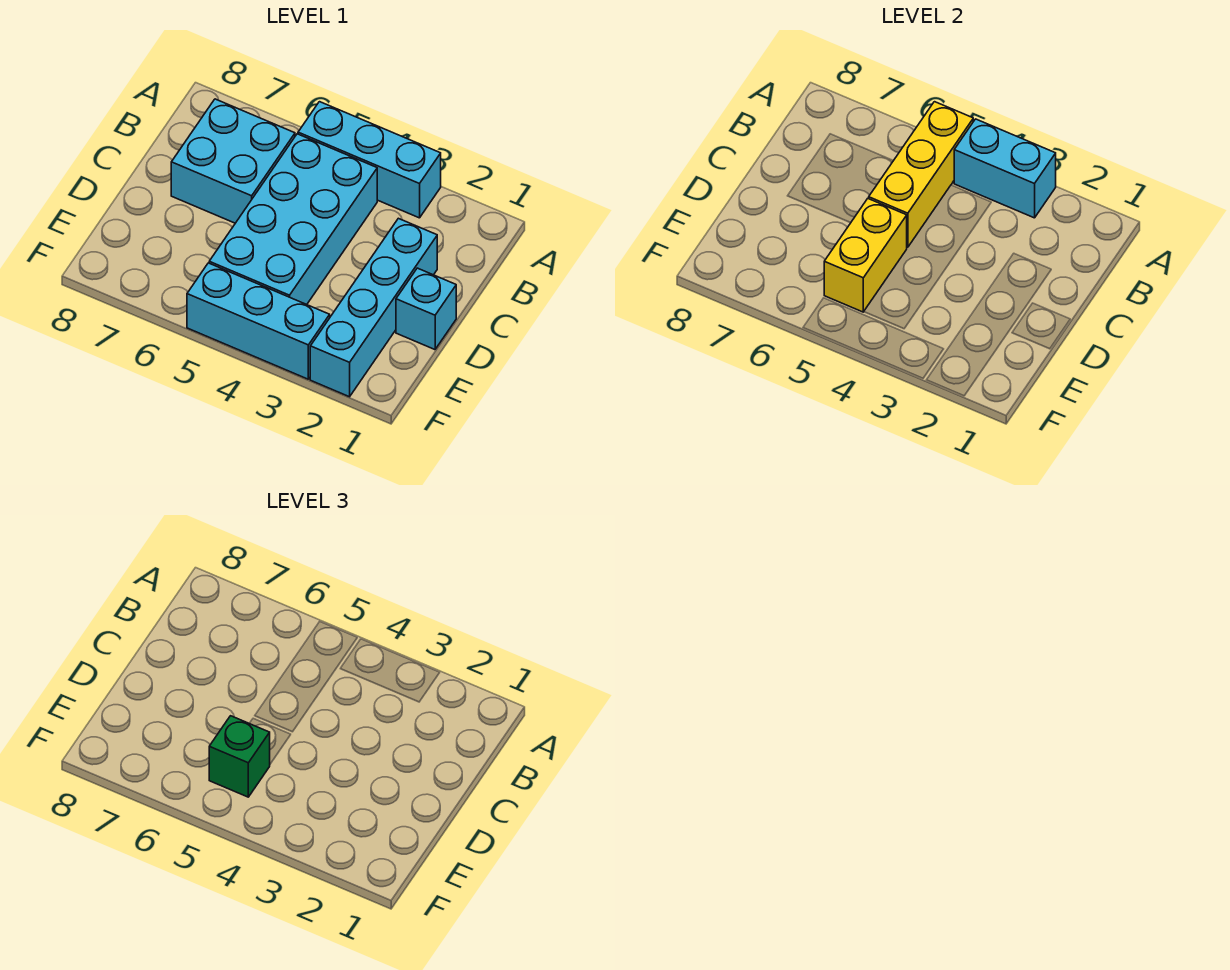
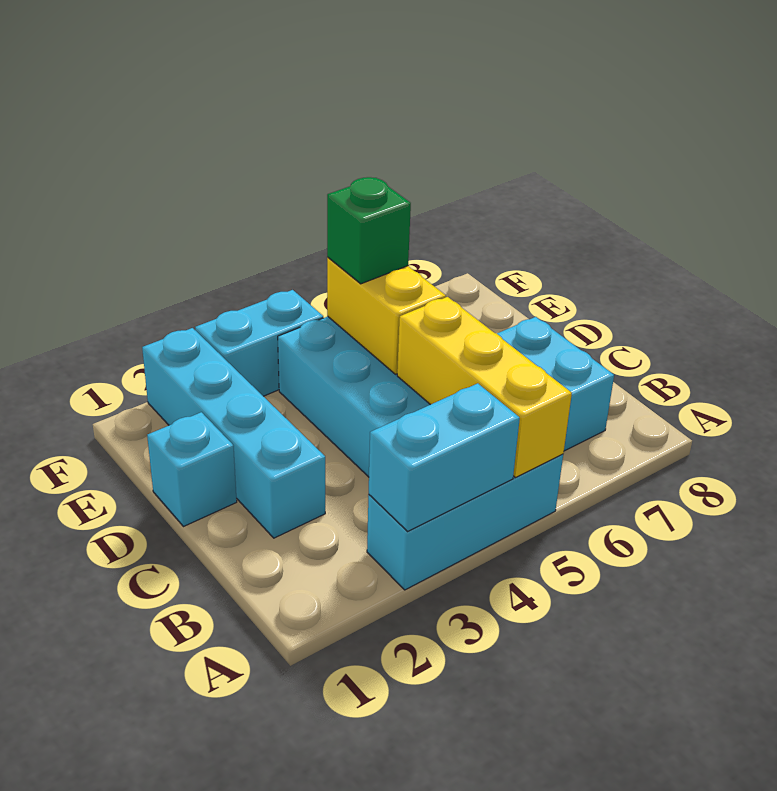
cyan brick F3:F5 level 1 -> cyan brick F3:F4 level 1

